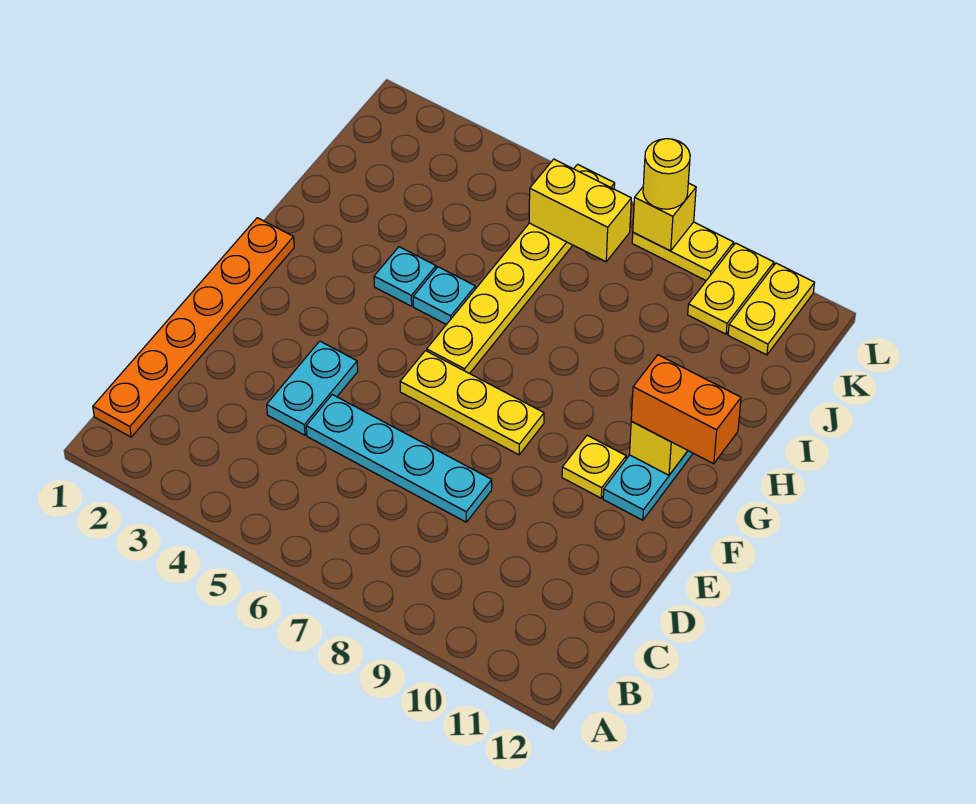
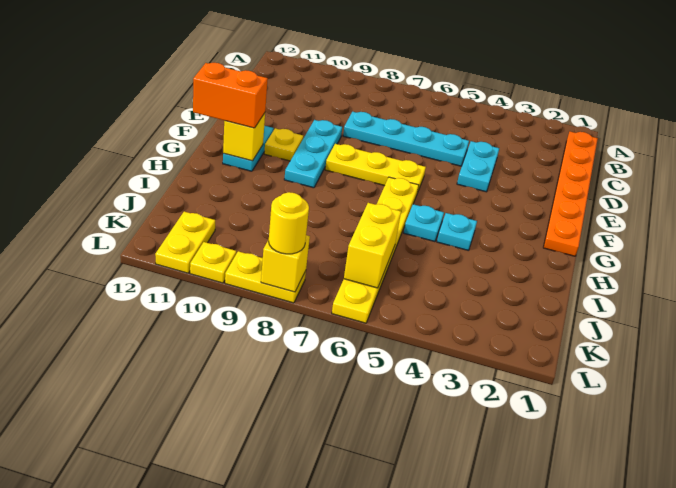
none -> cyan plate E9:G9 level 1
yellow brick K6:K7 level 2 -> yellow brick J6:K6 level 2
yellow plate K10:L10 level 1 -> yellow plate L10 level 1

